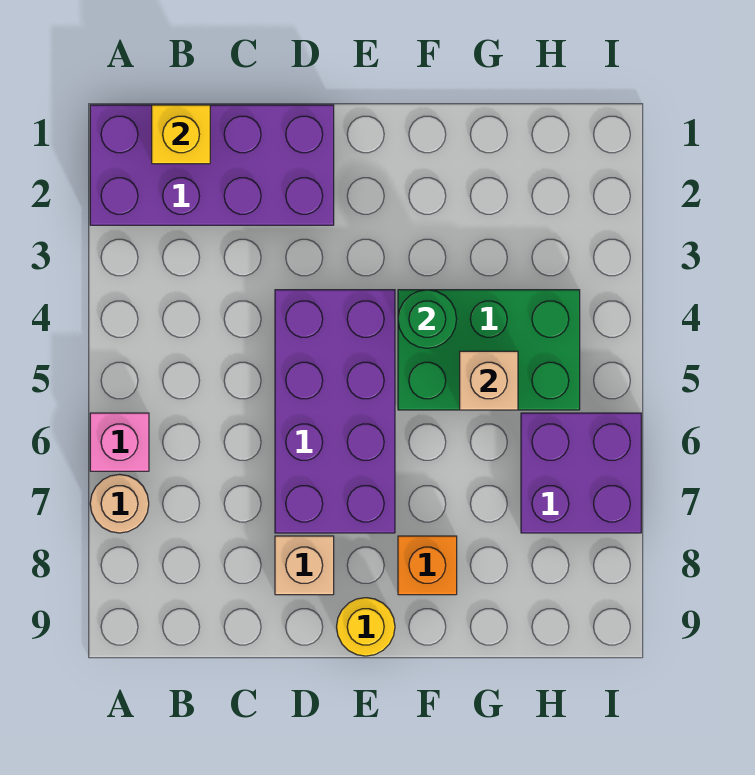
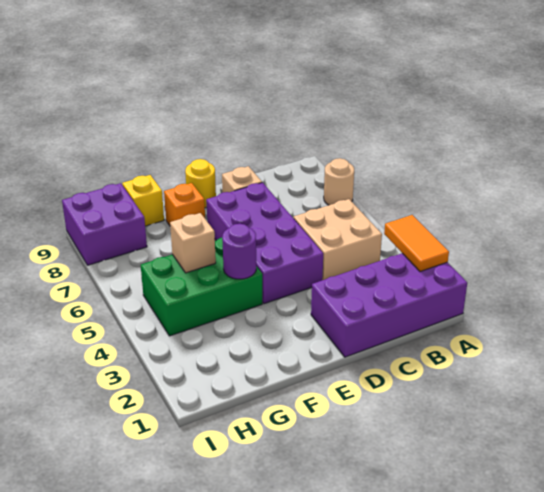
none -> orange tile A2:A3 level 2
pink brick A6 level 1 -> none
yellow brick B1 level 2 -> yellow brick G9 level 1
none -> tan brick B4:C5 level 1
green round brick F4 level 2 -> purple round brick F4 level 2
purple brick H6:I7 level 1 -> purple brick H8:I9 level 1

